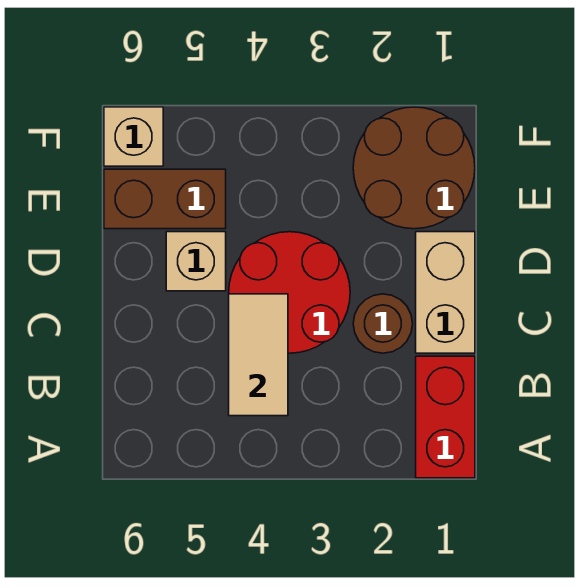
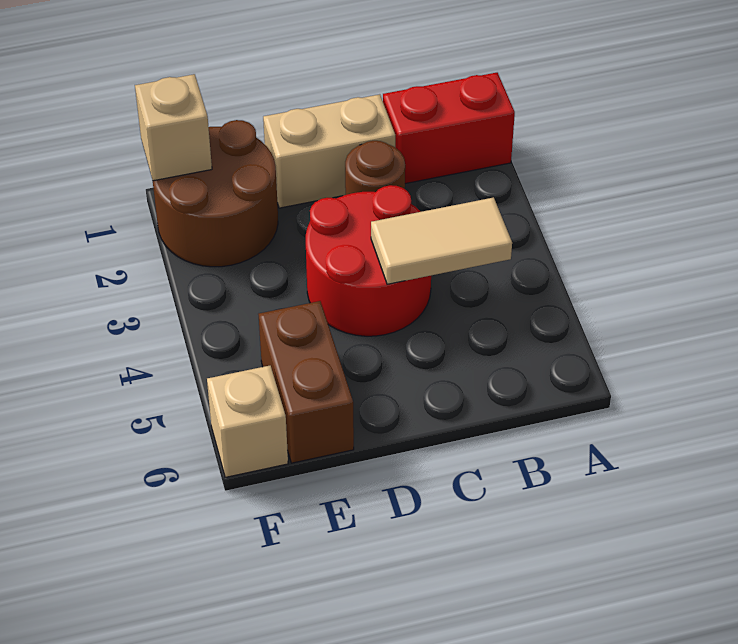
tan brick D5 level 1 -> tan brick F1 level 2

